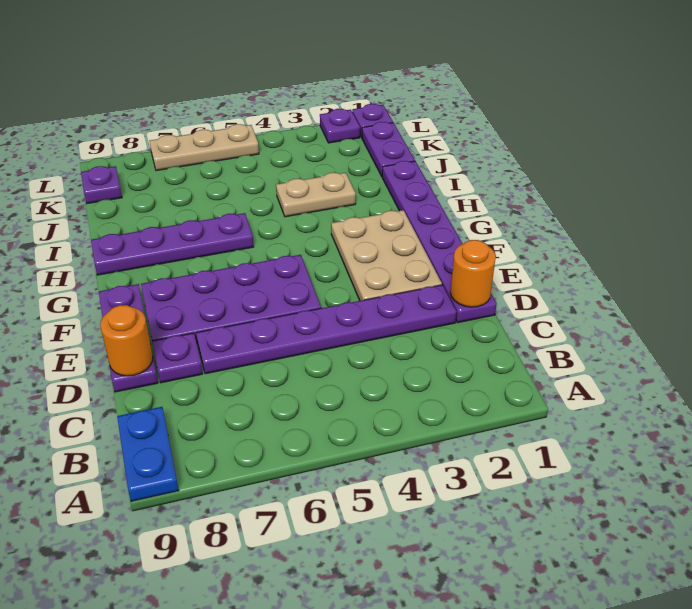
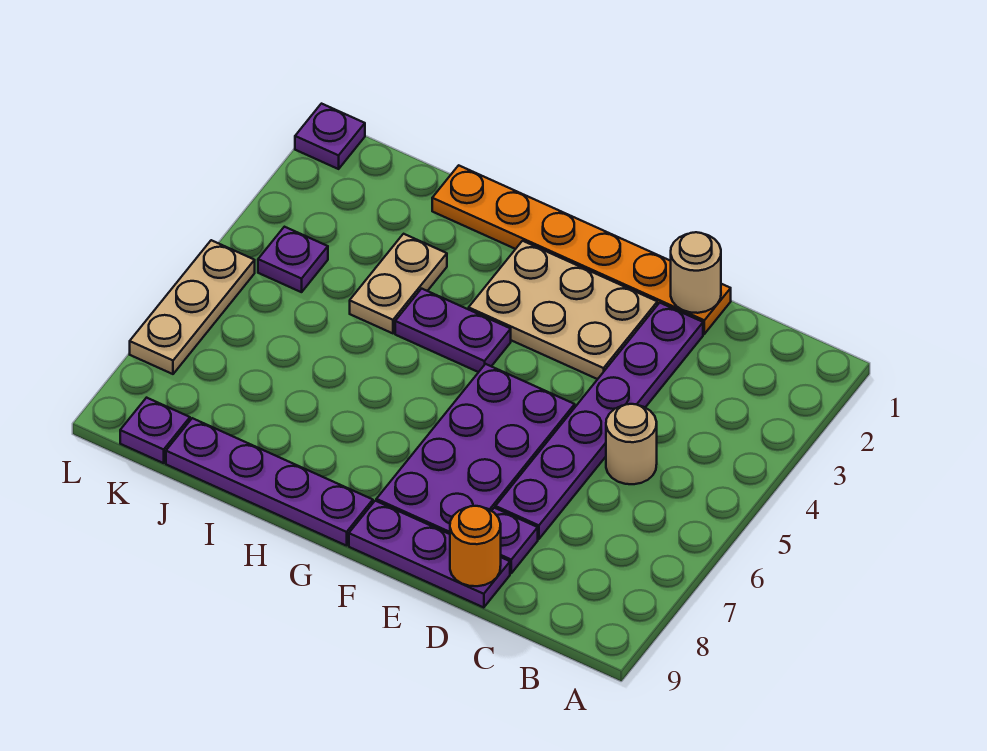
blue plate A9:B9 level 1 -> none
none -> tan round brick C5 level 1
purple plate D1:I1 level 1 -> orange plate D1:I1 level 1
orange round brick D1 level 2 -> tan round brick D1 level 2
purple plate H6:H9 level 1 -> purple plate G9:J9 level 1
purple plate J1:K1 level 1 -> purple plate G4:H4 level 1
purple plate L2 level 1 -> purple plate K4 level 1

